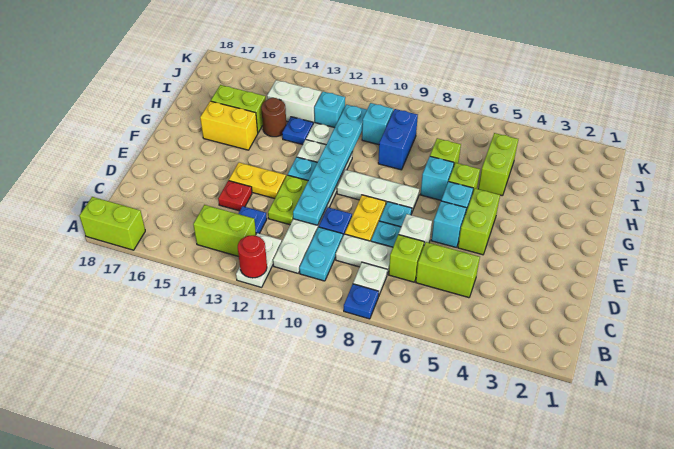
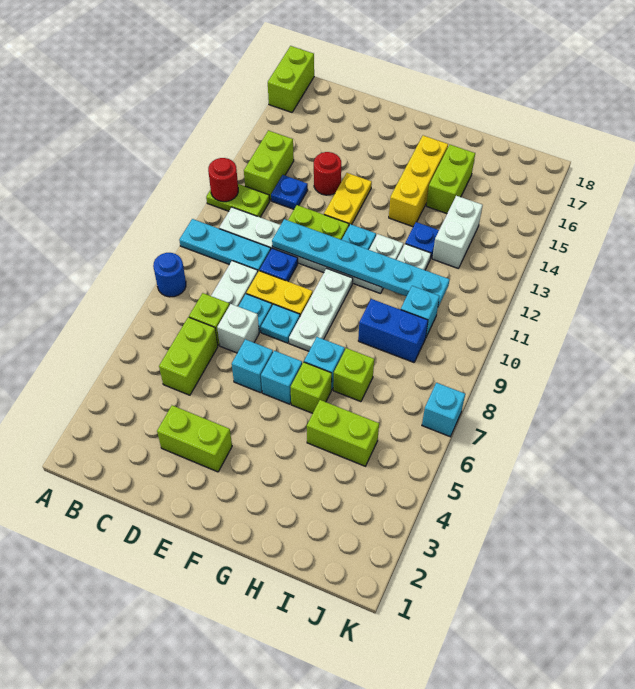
blue plate A8 level 1 -> blue round brick A8 level 1
white plate A12:B12 level 1 -> lime plate A12:B12 level 1
white plate B8 level 1 -> none
cyan plate B10:C10 level 1 -> cyan plate A10:C10 level 1
red plate D14 level 1 -> red round brick D14 level 1
lime brick E5:F5 level 1 -> lime brick D3:E3 level 1
yellow brick G15:G16 level 1 -> yellow brick G14:G16 level 1
brown round brick H14 level 1 -> none
cyan brick I12 level 1 -> cyan brick K7 level 1

